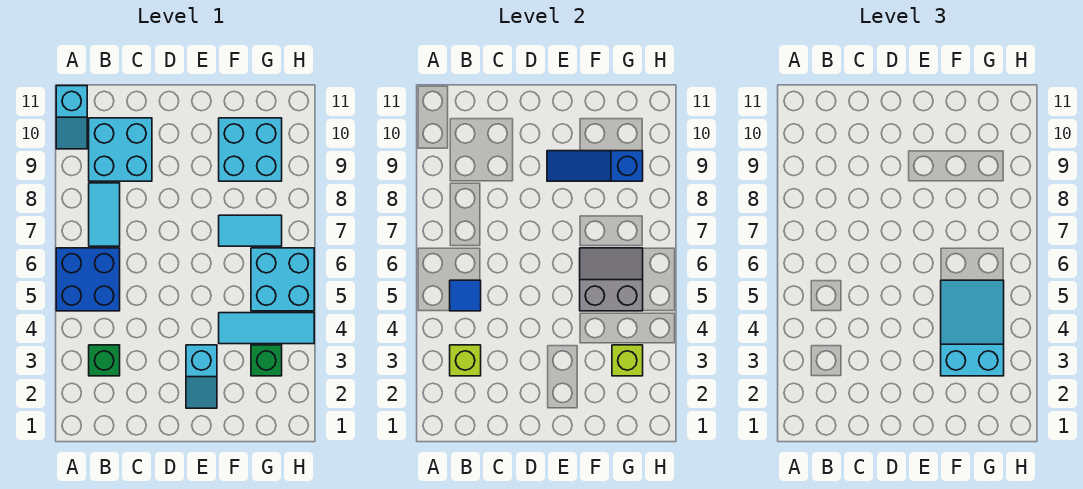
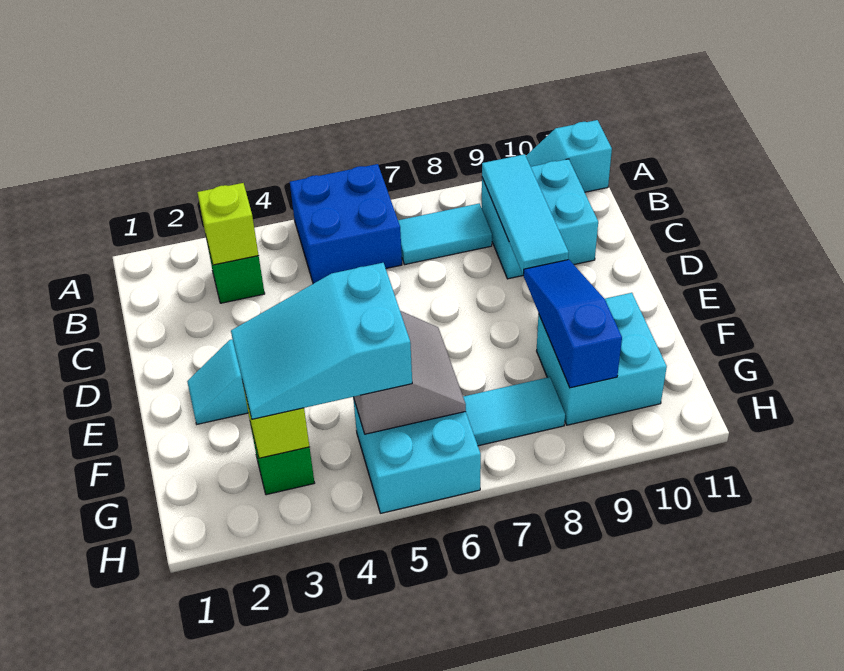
blue tile B5 level 2 -> none
cyan slope F3:G5 level 3 top 3 -> cyan slope F3:G5 level 3 top 5
cyan tile F4:H4 level 1 -> cyan tile B9:D9 level 2
cyan tile F7:G7 level 1 -> cyan tile G7:G8 level 1

